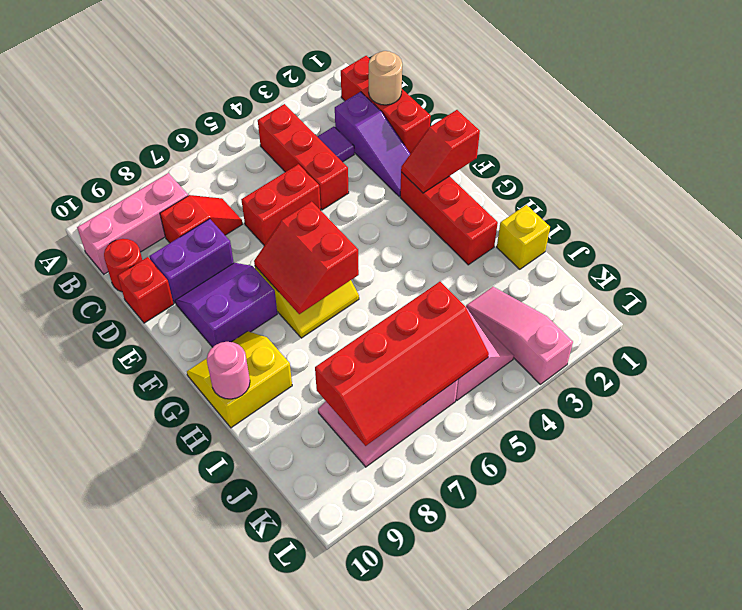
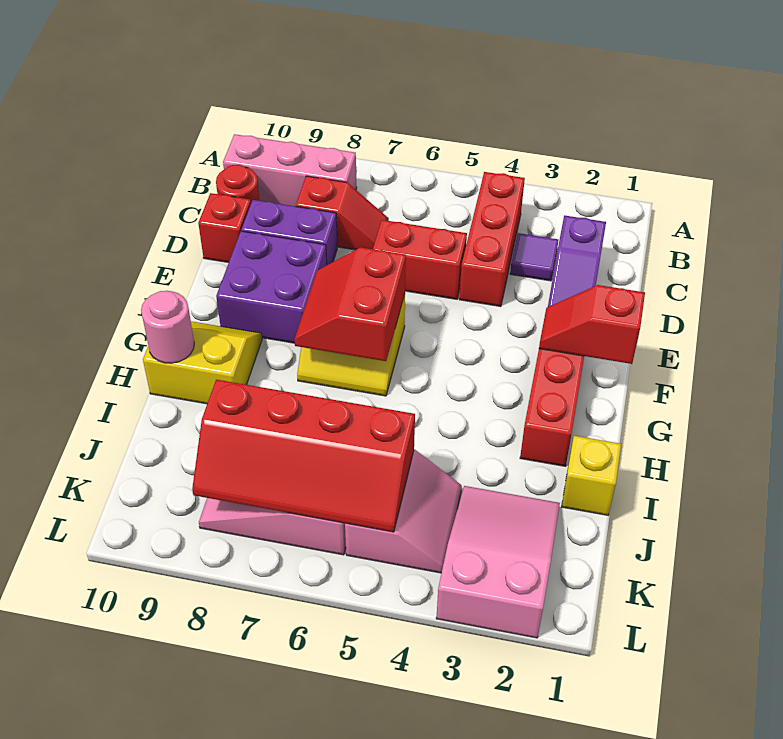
red brick B1:D1 level 1 -> none
tan round brick C1 level 2 -> none
purple slope E8:F9 level 1 top F -> purple brick E8:F9 level 1
pink slope J3:L3 level 1 top L -> pink slope J2:L3 level 1 top L

